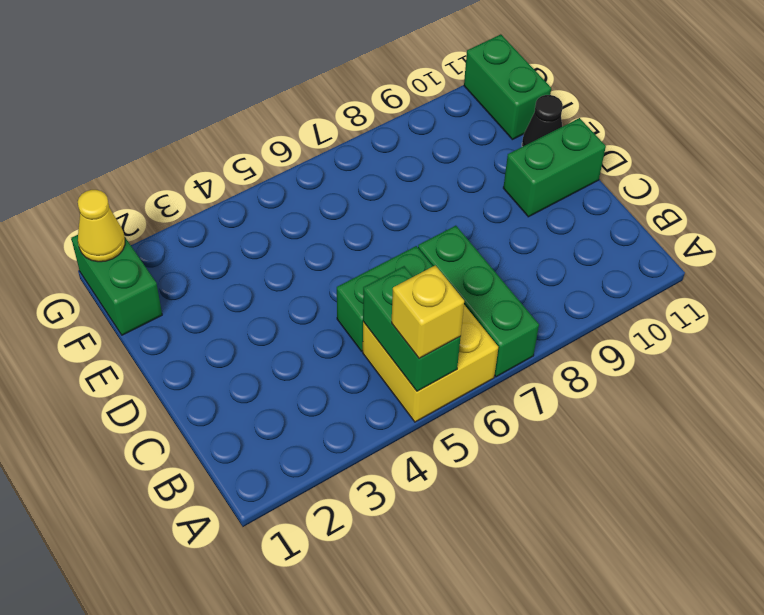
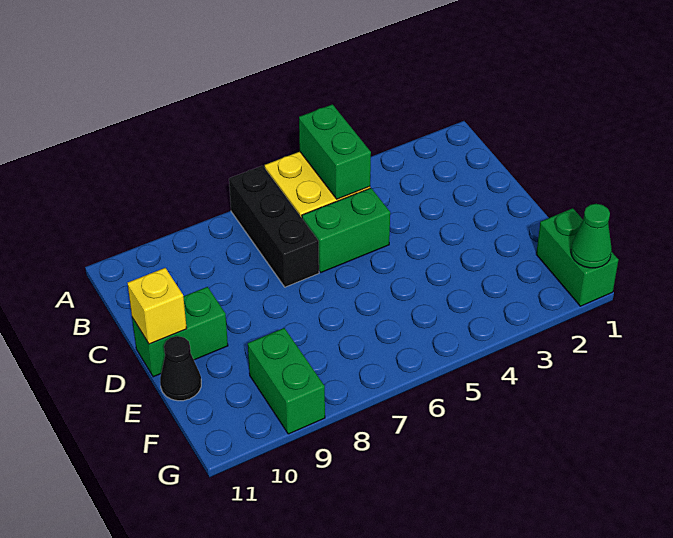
yellow brick A5 level 3 -> yellow brick D11 level 2
green brick A7:C7 level 1 -> black brick A7:C7 level 1
green brick F11:G11 level 1 -> green brick F9:G9 level 1
yellow cone G1 level 2 -> green cone G1 level 2

